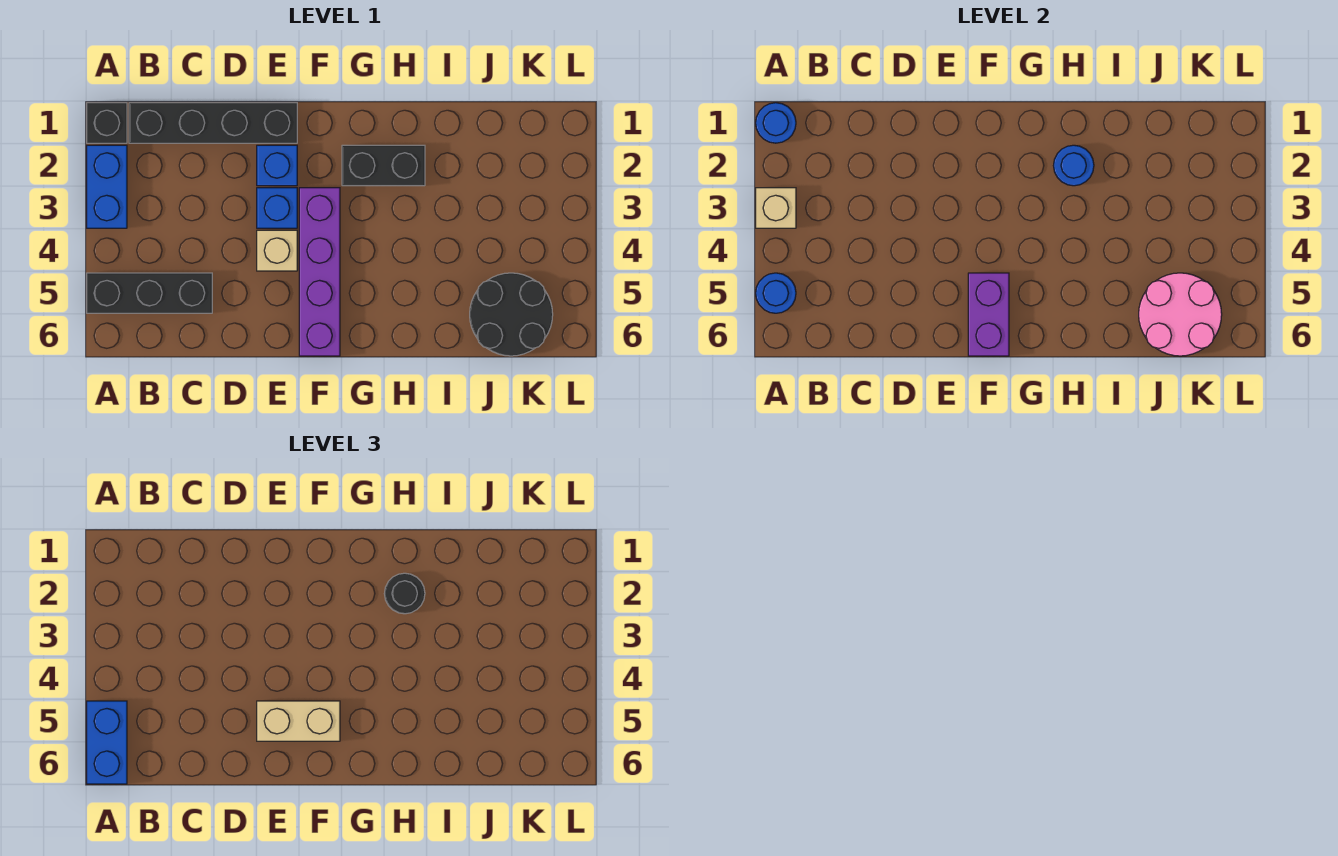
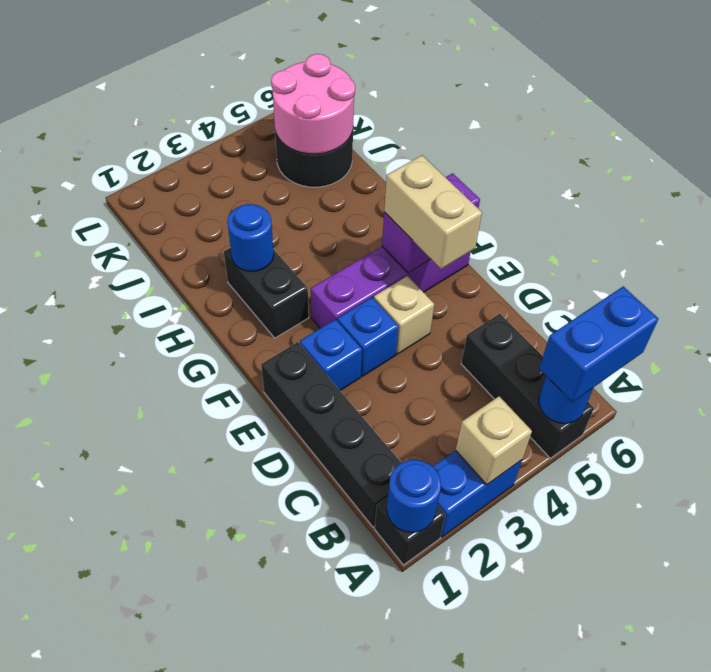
black round brick H2 level 3 -> none

